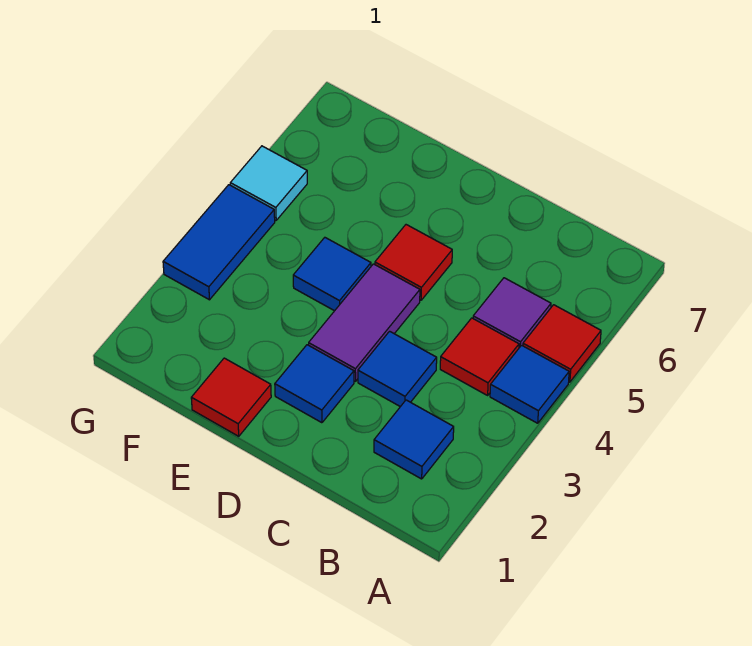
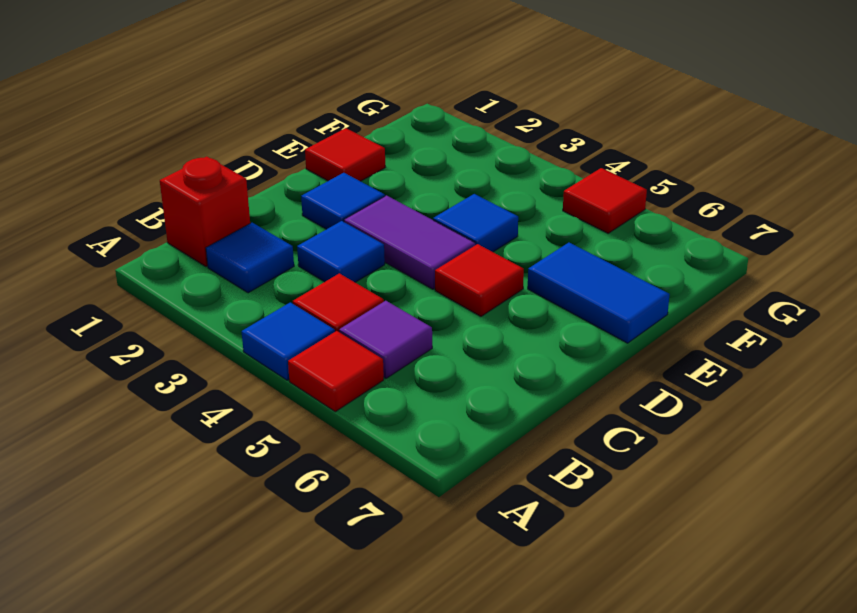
none -> red brick B1 level 1
blue tile G3:G4 level 1 -> blue tile E6:E7 level 1
cyan tile G5 level 1 -> red tile G5 level 1

